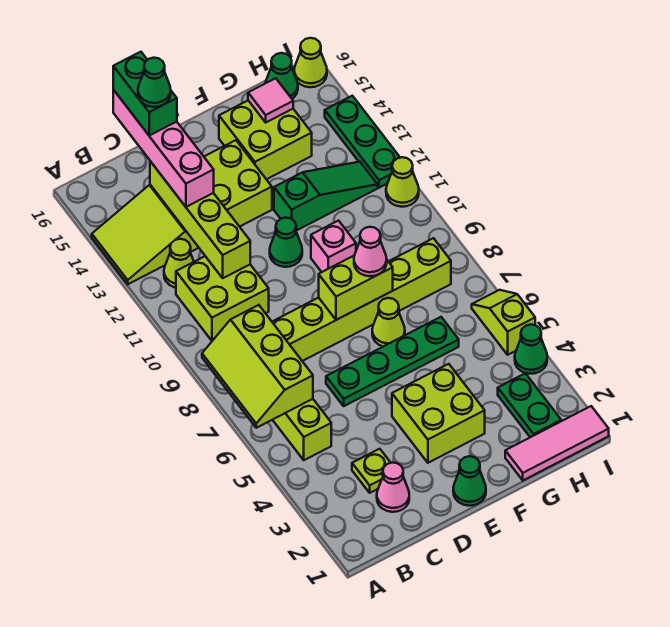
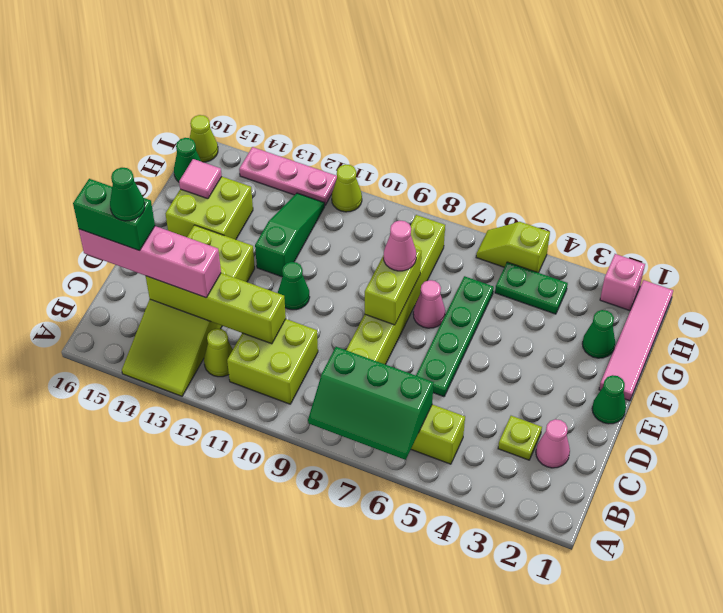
lime slope A6:B8 level 2 top B -> green slope A6:B8 level 2 top B
lime brick E3:F4 level 1 -> none
lime cone F7 level 1 -> pink cone F7 level 1
pink brick F10 level 1 -> pink brick I2 level 1
pink tile G1:I1 level 1 -> pink tile F1:I1 level 1
green plate H2:H3 level 1 -> green plate H4:H5 level 1
green cone I4 level 1 -> green cone G2 level 1
green plate I12:I14 level 1 -> pink plate I12:I14 level 1

